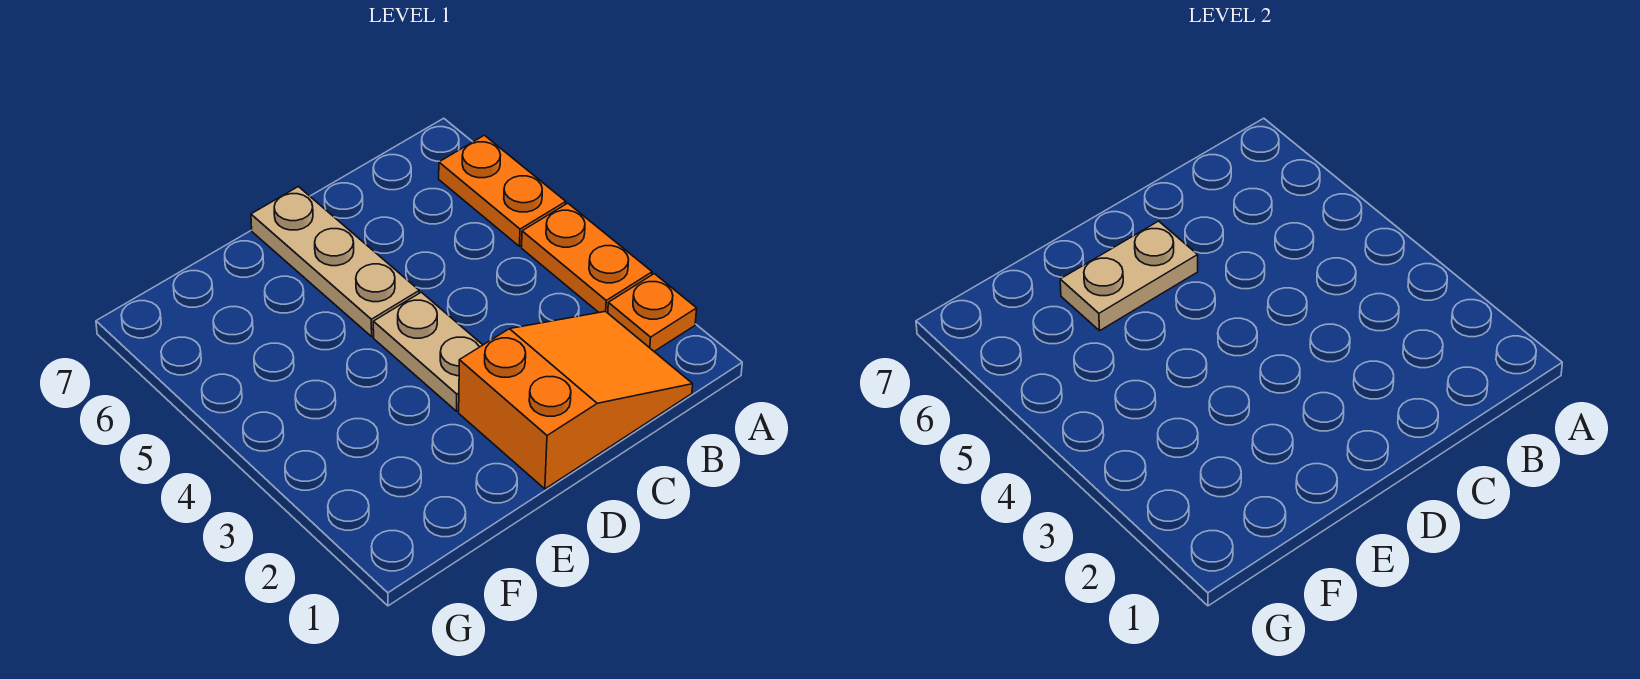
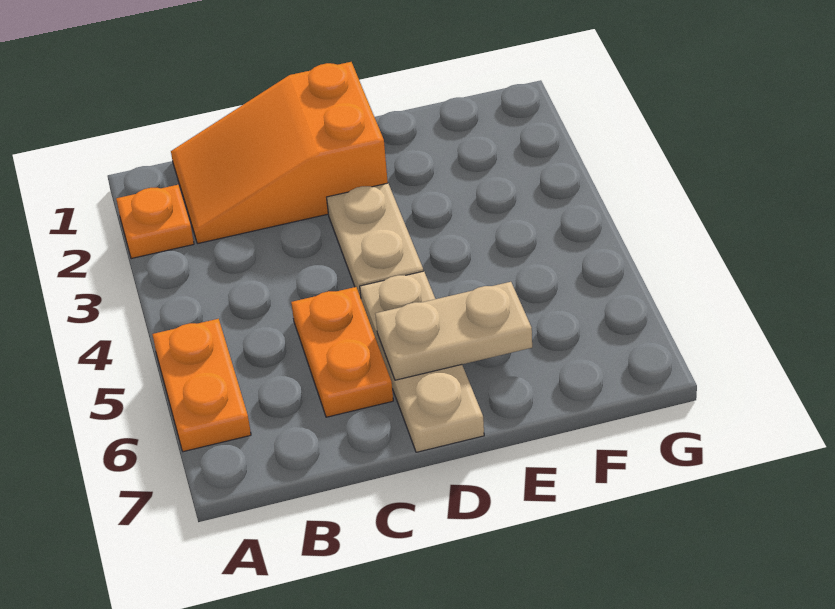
orange plate A3:A4 level 1 -> orange plate C5:C6 level 1

